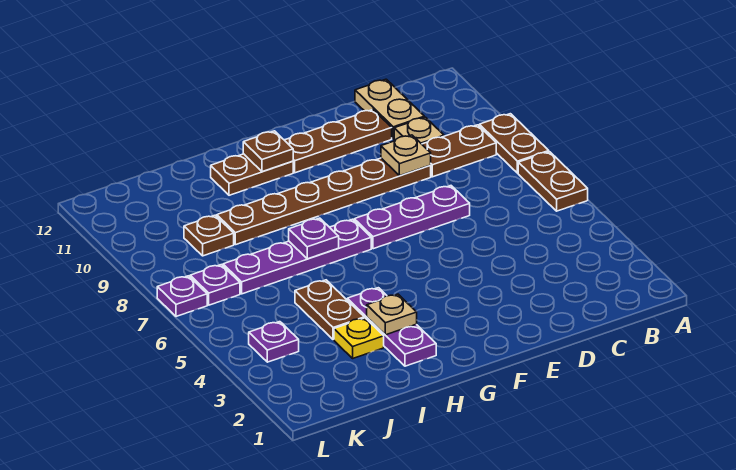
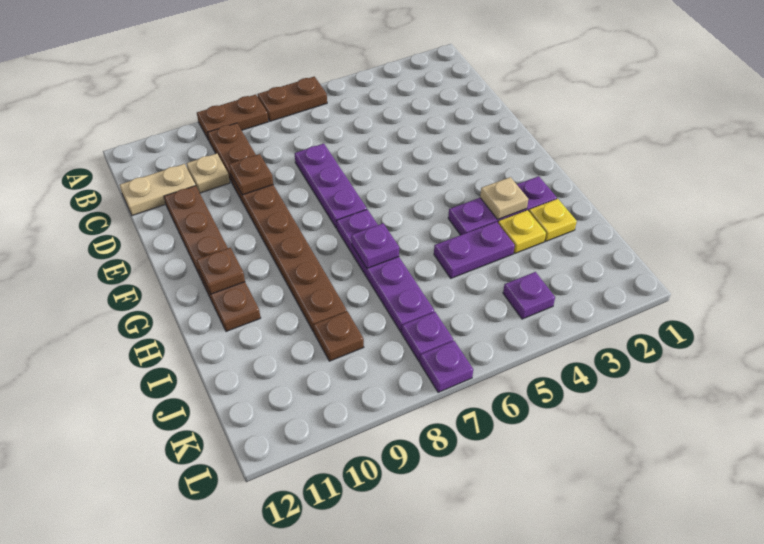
tan plate D9 level 2 -> brown plate D9 level 2
none -> yellow plate I2 level 1
brown plate I4:I5 level 1 -> purple plate I4:I5 level 1

